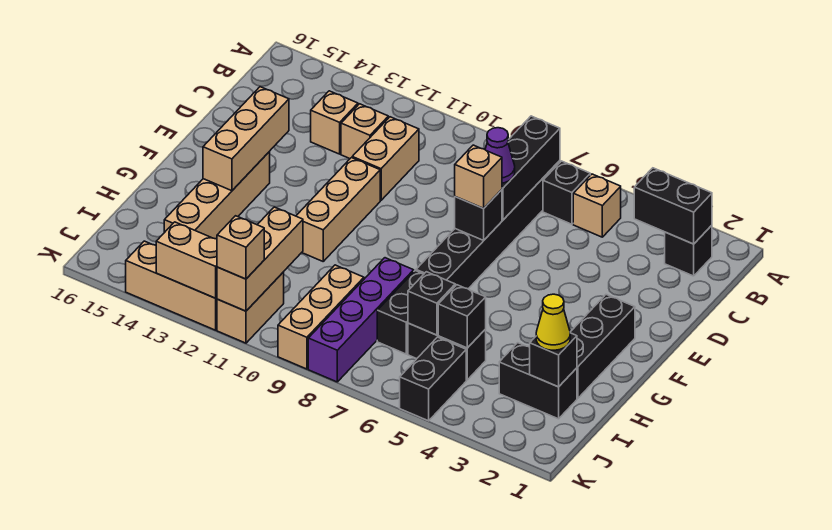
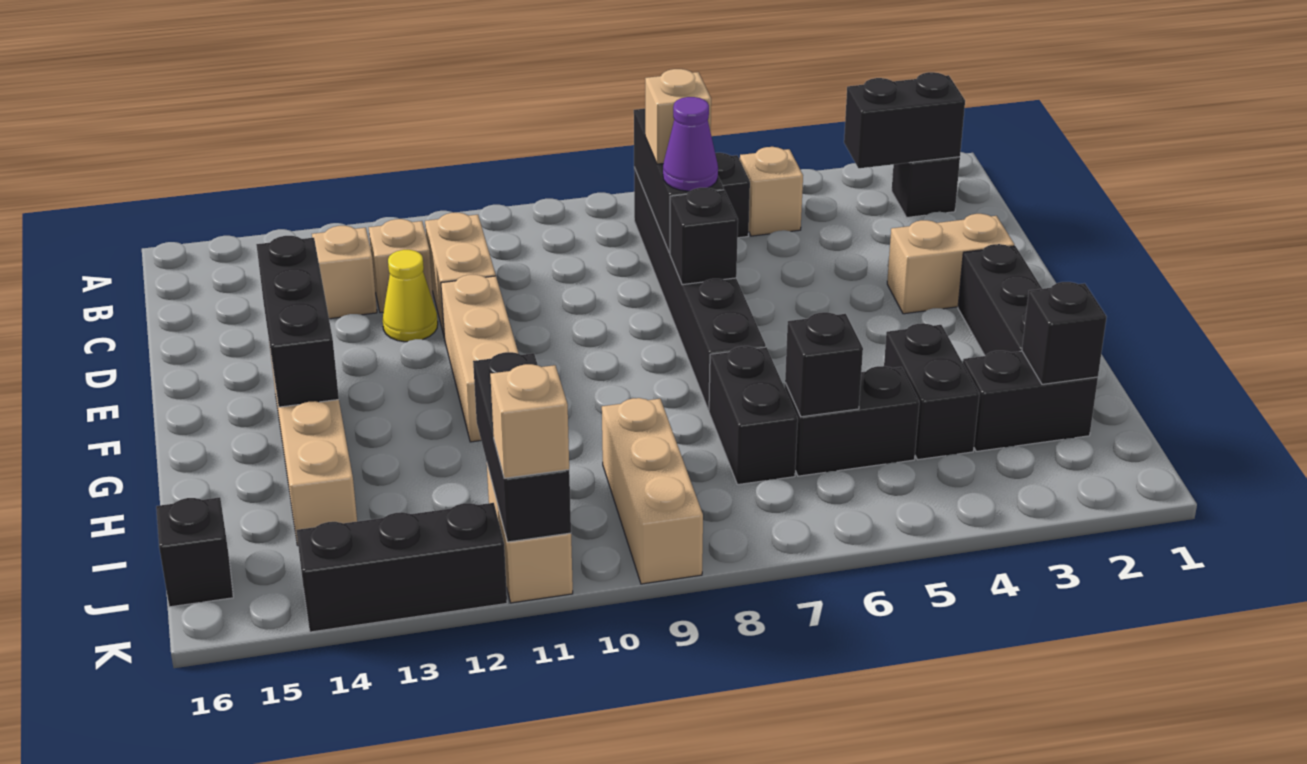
tan brick E7 level 3 -> tan brick C7 level 3
tan brick E14:G14 level 2 -> black brick E14:G14 level 2
purple brick H8:K8 level 1 -> none
yellow cone I2 level 3 -> yellow cone D12 level 1
black brick I5 level 2 -> black brick J16 level 1
tan brick I11:K11 level 2 -> black brick I11:K11 level 2
black brick J5:K5 level 1 -> black brick H4:I4 level 1
tan brick K12:K14 level 1 -> black brick K12:K14 level 1
tan brick K12:K13 level 2 -> tan brick E2:E3 level 1

